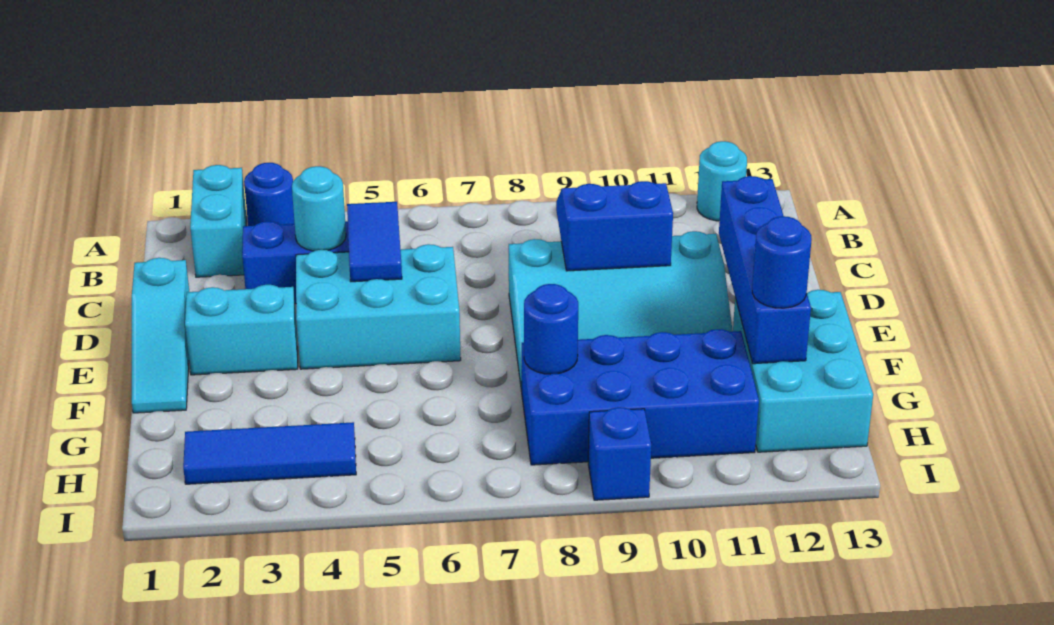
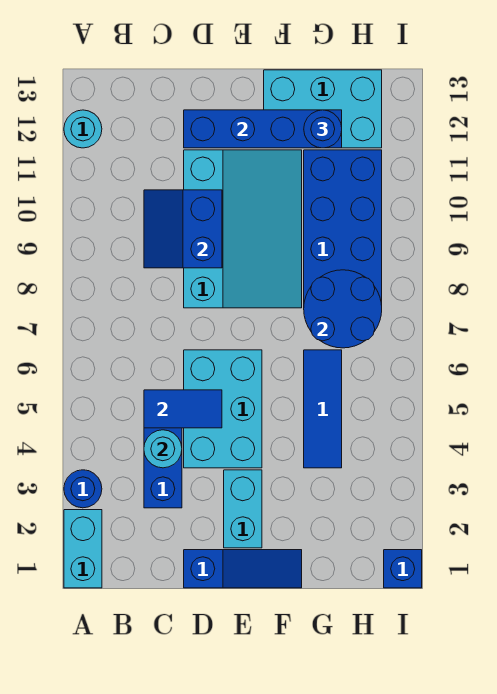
cyan brick A2:B2 level 1 -> cyan brick A1:A2 level 1
cyan slope D1:F1 level 1 top D -> blue slope D1:F1 level 1 top D
blue round brick G8 level 2 -> blue round brick G7:H8 level 2
blue tile H2:H4 level 1 -> blue tile G4:G6 level 1
blue brick I9 level 1 -> blue brick I1 level 1

